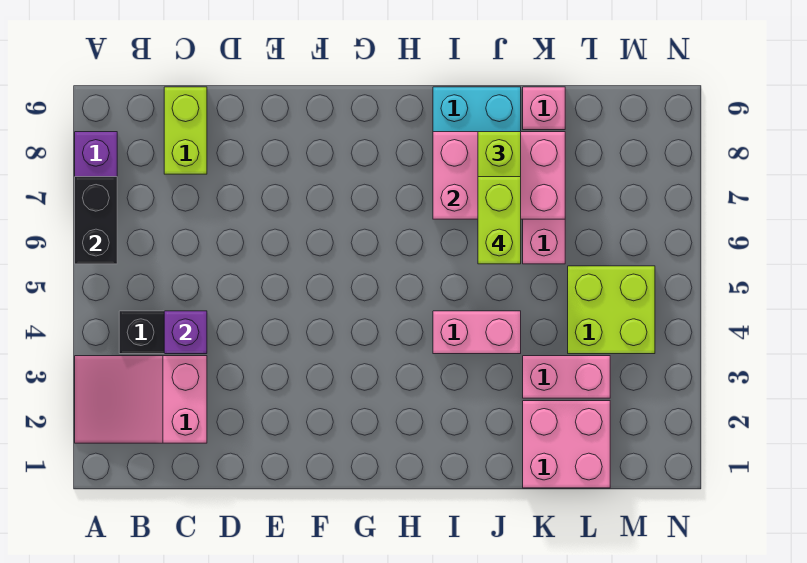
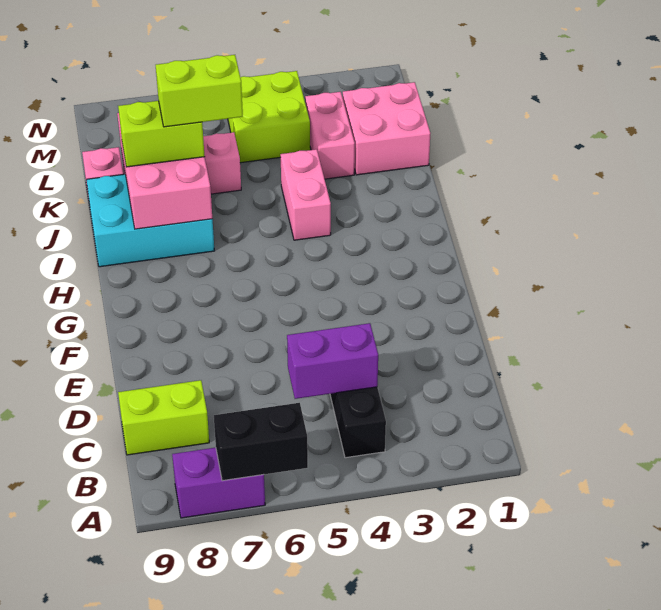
pink slope A2:C3 level 1 top C -> none
purple brick C4 level 2 -> purple brick C4:C5 level 2

